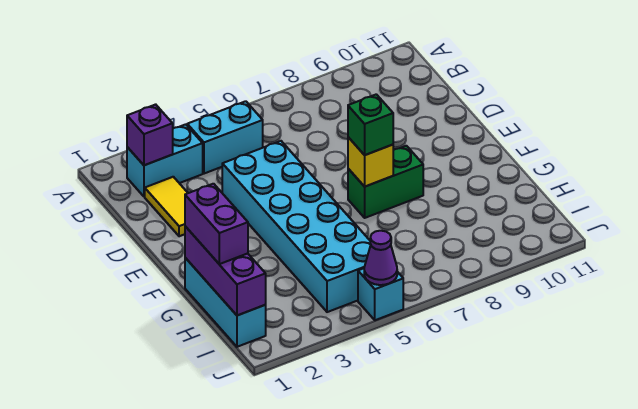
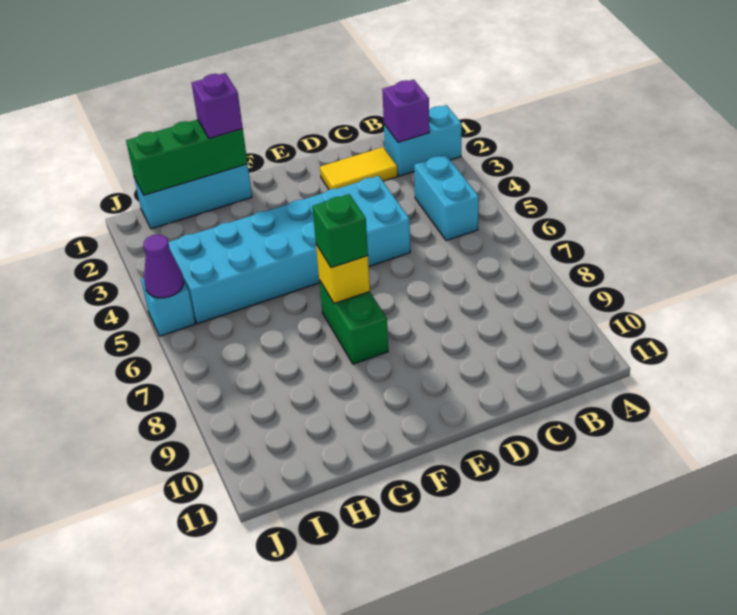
cyan brick B2:B3 level 1 -> cyan brick A2:B2 level 1
purple brick G1:I1 level 2 -> green brick G1:I1 level 2
purple brick G1:H1 level 3 -> purple brick G1 level 3

